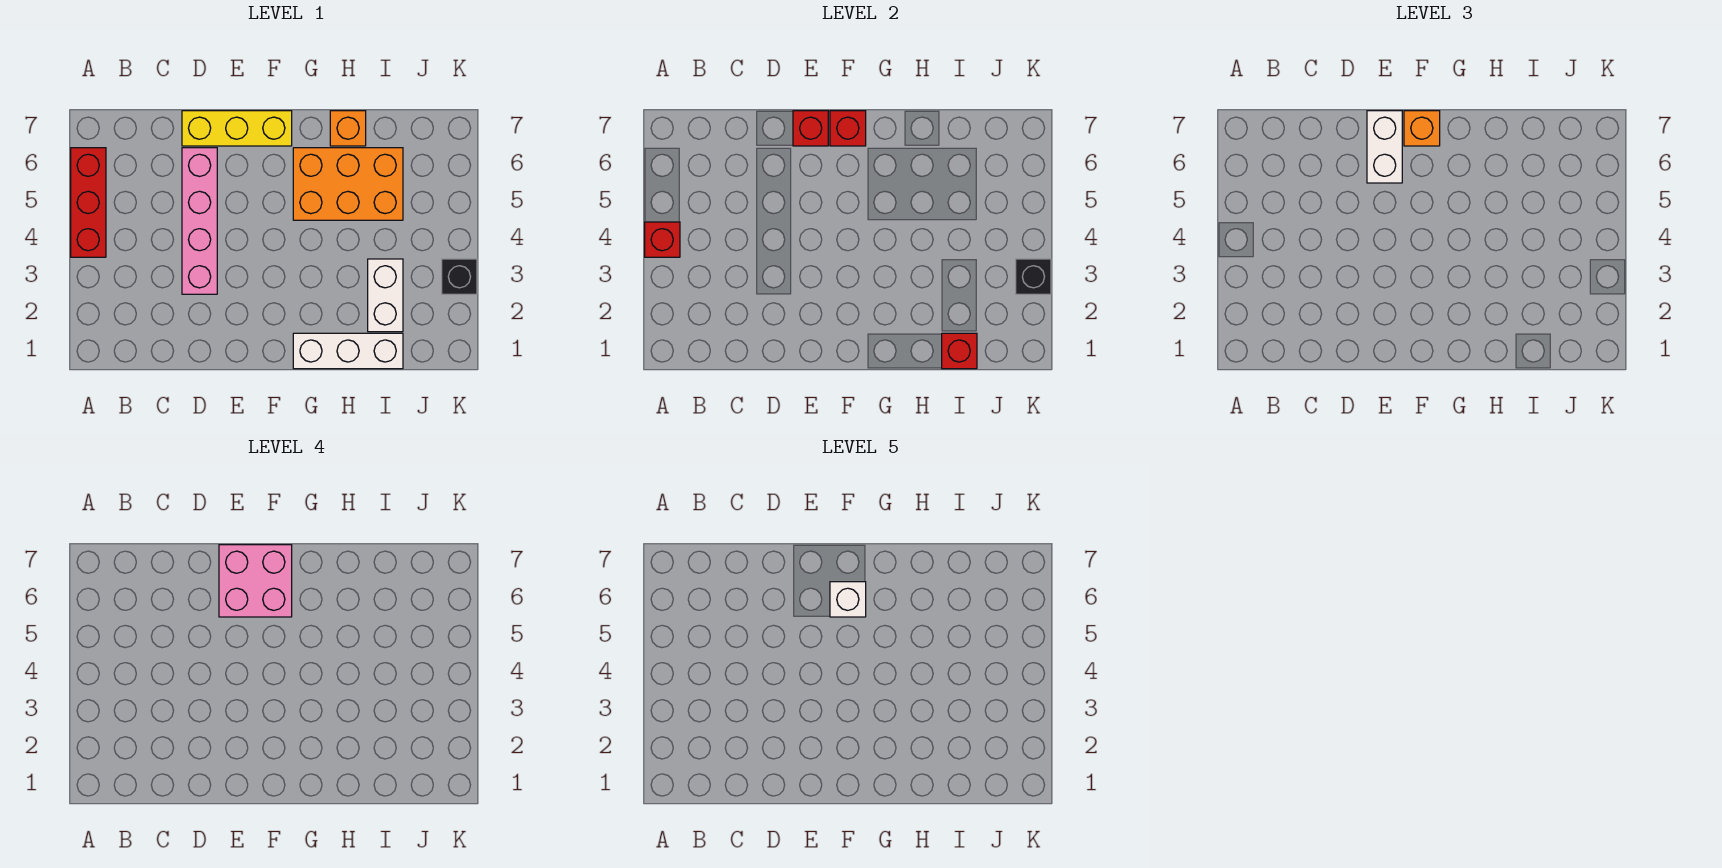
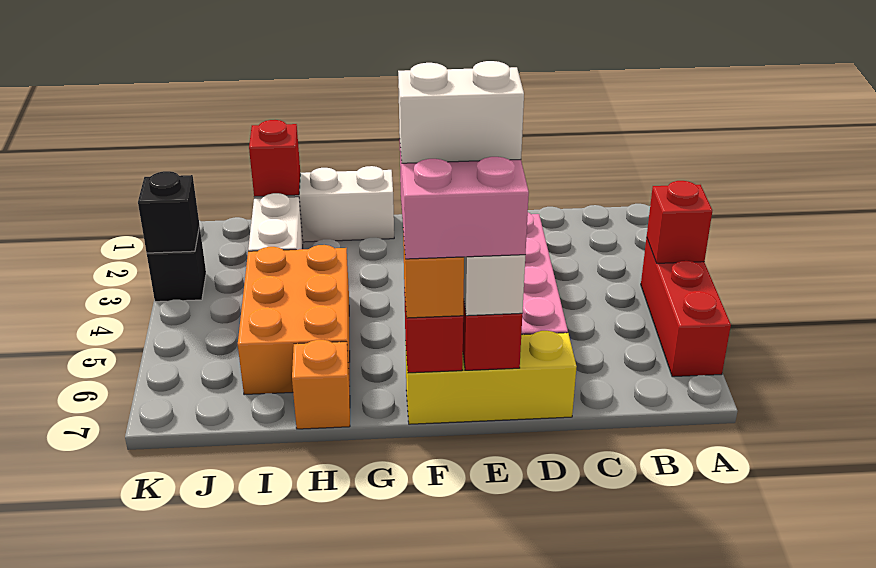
white brick F6 level 5 -> white brick E6:F6 level 5
orange brick G5:I6 level 1 -> orange brick H4:I6 level 1

